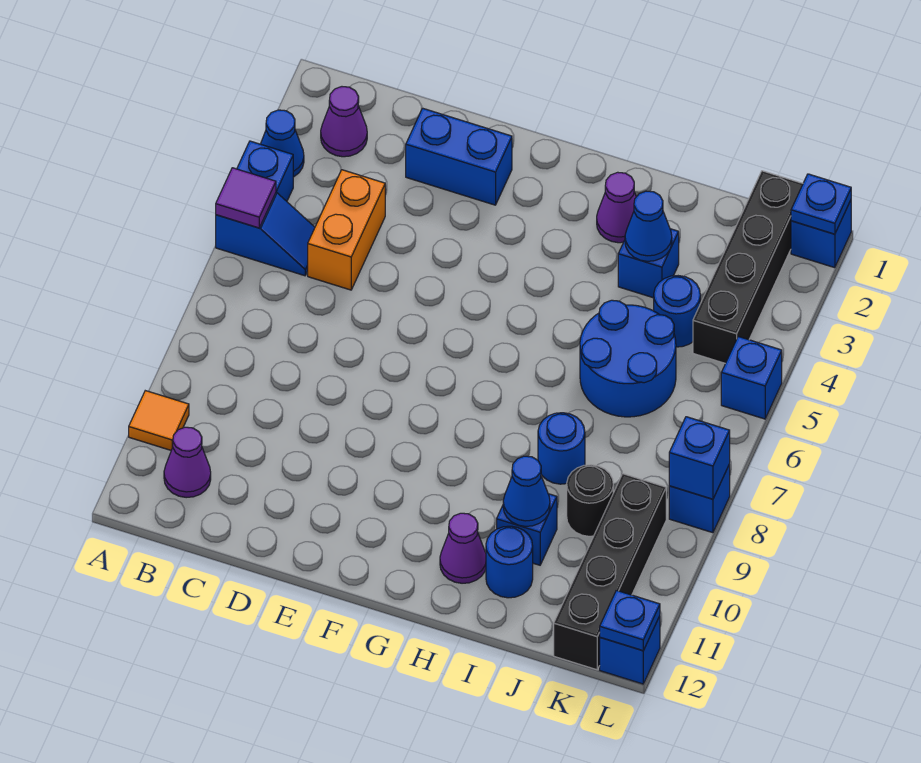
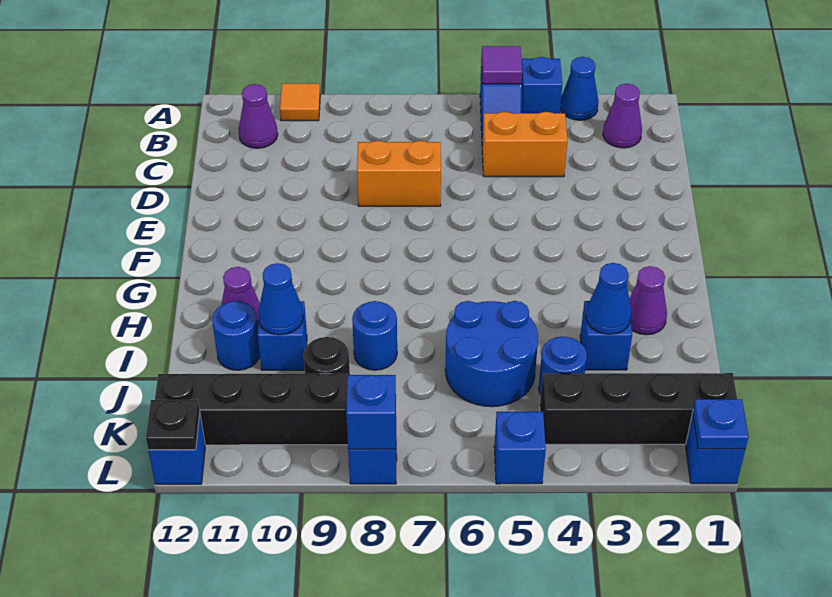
blue brick D2:E2 level 1 -> none
none -> orange brick D7:D8 level 1
blue plate L12 level 2 -> black plate L12 level 2

